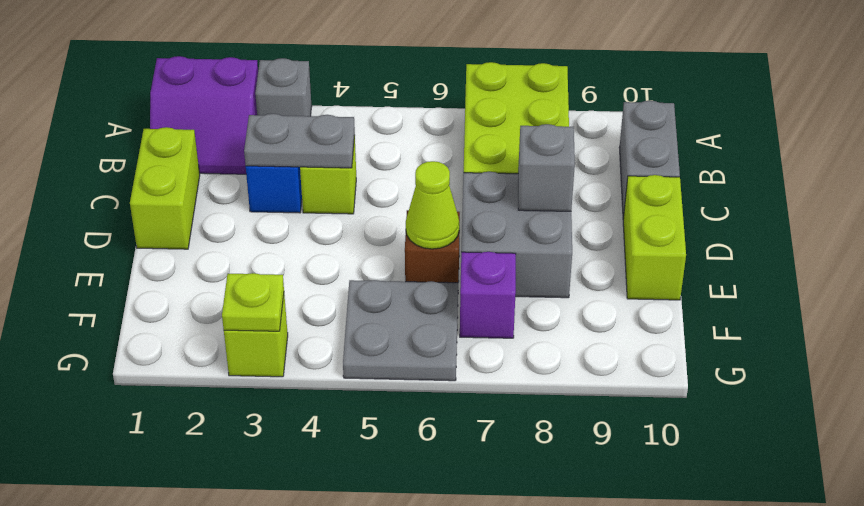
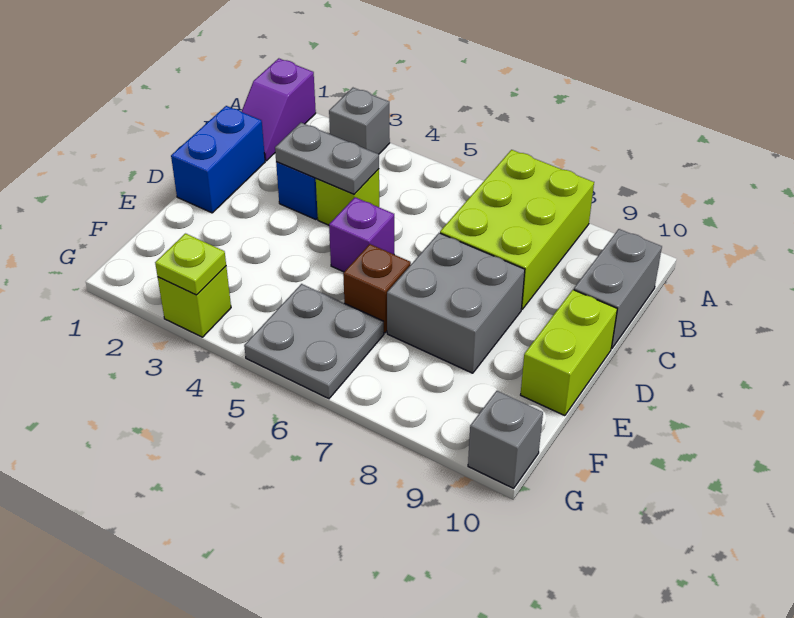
purple slope A1:B2 level 1 top A -> purple slope A1:B1 level 1 top A
lime brick C1:D1 level 1 -> blue brick C1:D1 level 1
grey brick D8 level 2 -> grey brick G10 level 1
lime cone E6 level 2 -> none
purple brick F7 level 1 -> purple brick D5 level 1

